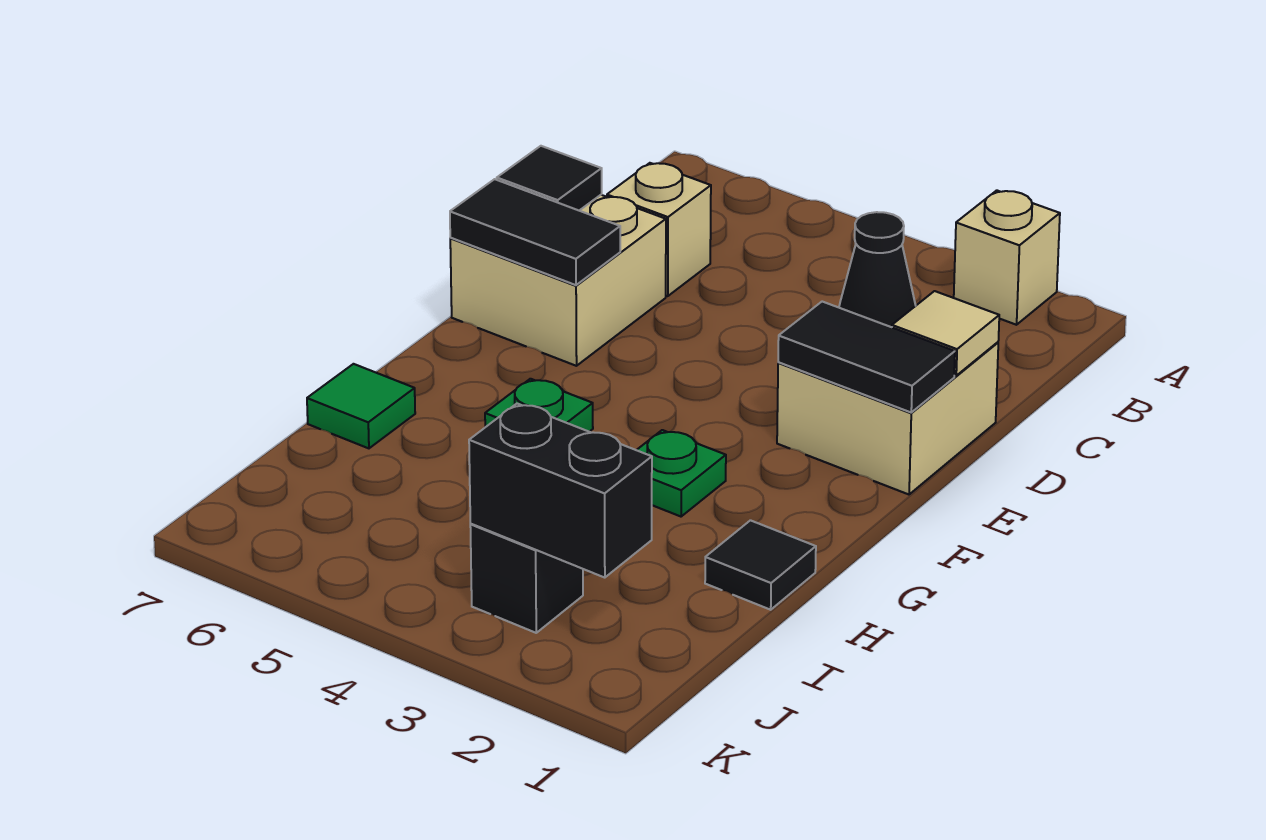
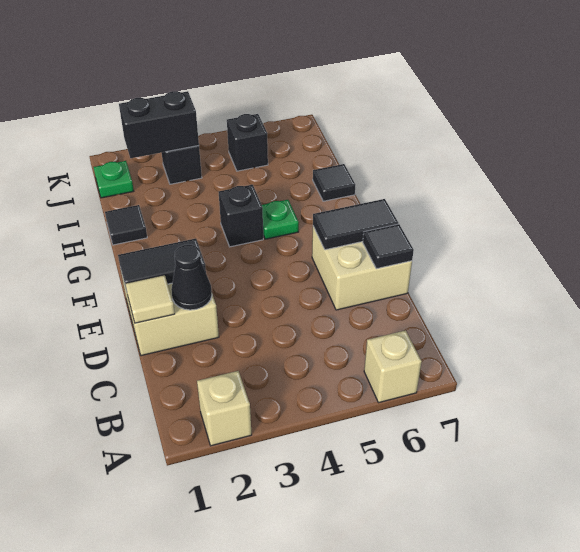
tan brick C6 level 1 -> tan brick A6 level 1
green plate G3 level 1 -> green plate J1 level 1
none -> black brick G4 level 1
green tile H7 level 1 -> black tile H7 level 1
none -> black brick J5 level 1

